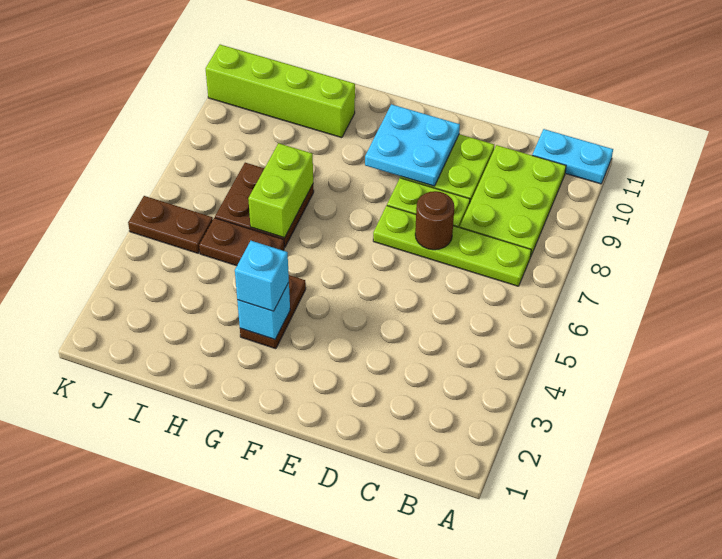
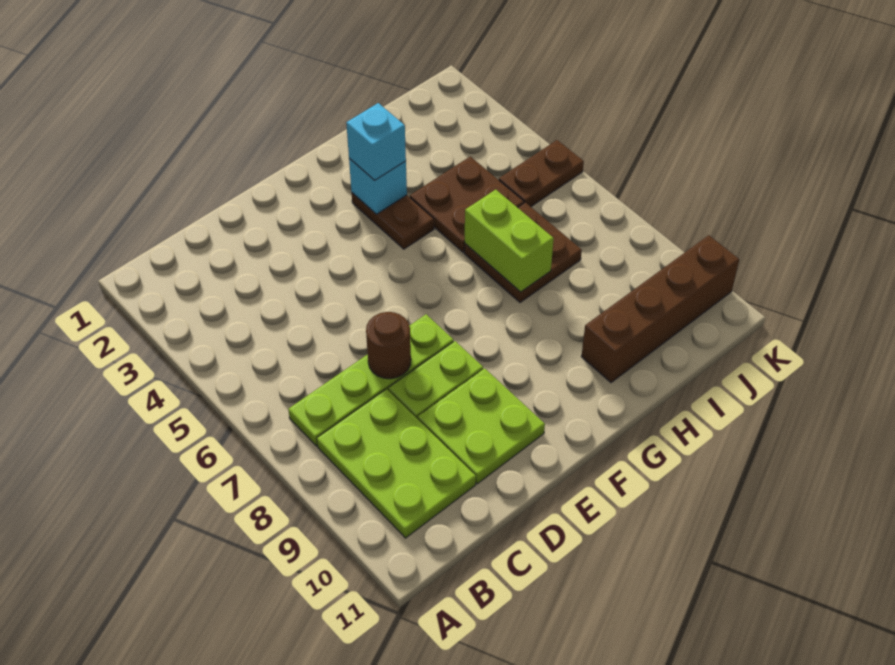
cyan plate A11:B11 level 1 -> none
cyan plate E9:F10 level 2 -> none
brown plate H5:I5 level 1 -> brown plate H4:I5 level 1
lime brick H10:K10 level 1 -> brown brick H10:K10 level 1

